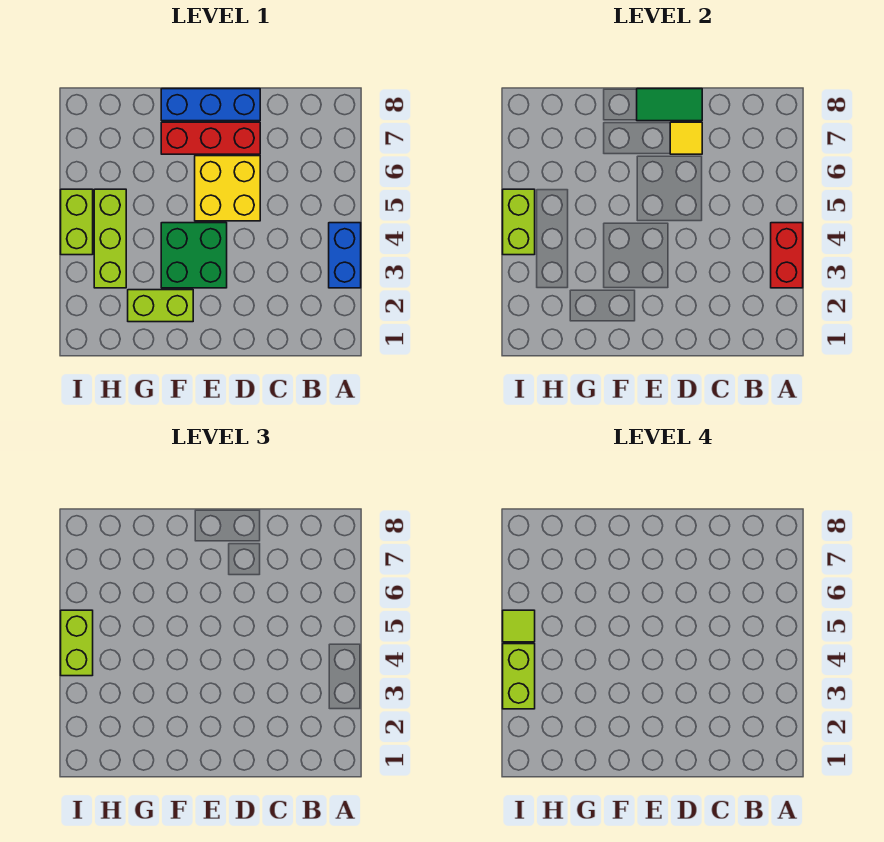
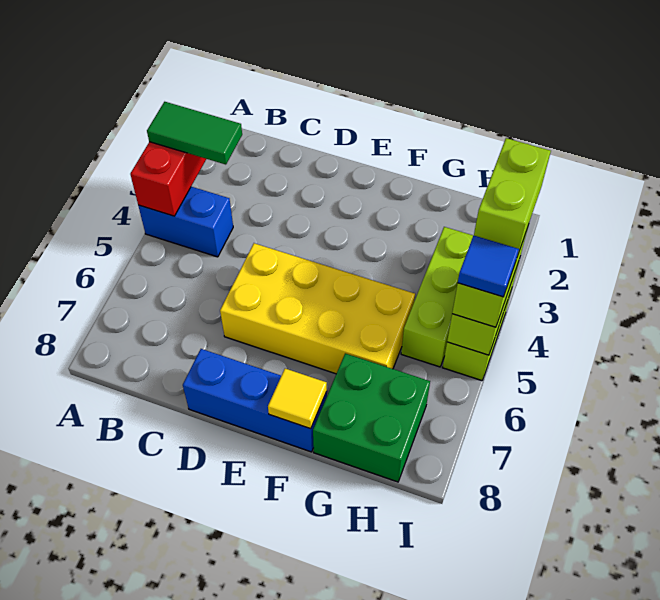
blue brick A3:A4 level 1 -> blue brick A4:B4 level 1
yellow brick D5:E6 level 1 -> yellow brick D5:G6 level 1
red brick D7:F7 level 1 -> none
yellow tile D7 level 2 -> yellow tile F8 level 2
green tile D8:E8 level 2 -> green tile A3:B3 level 3
green brick E3:F4 level 1 -> green brick G7:H8 level 1
lime brick F2:G2 level 1 -> none
lime tile I5 level 4 -> blue tile I5 level 4

